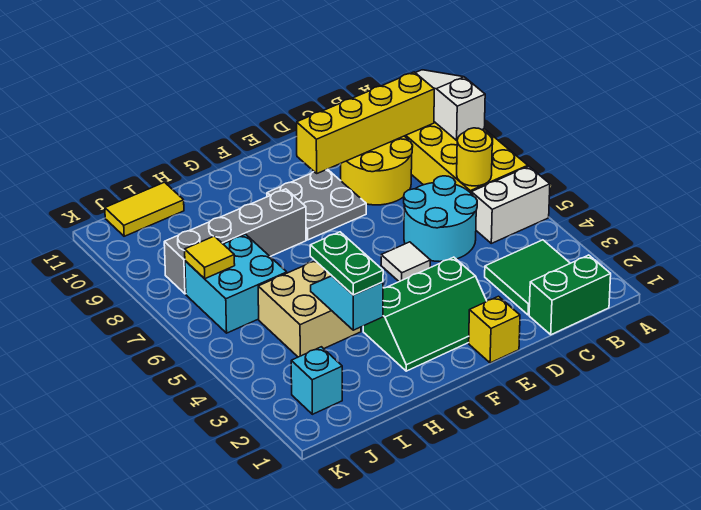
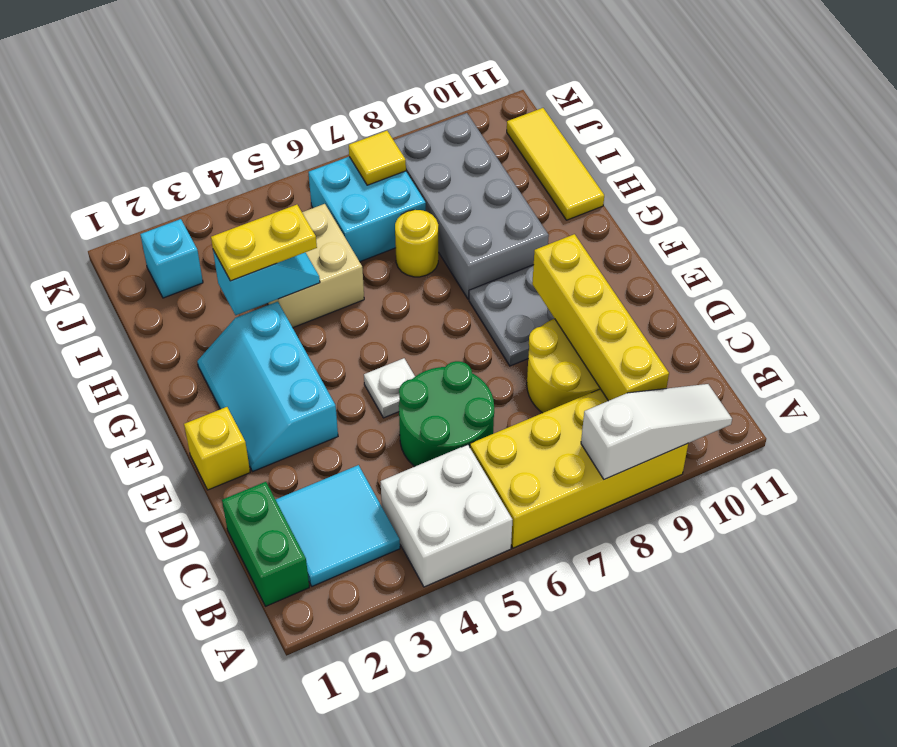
white brick A5:B5 level 1 -> white brick A4:B5 level 1
green tile B2:C3 level 1 -> cyan tile B2:C3 level 1
yellow round brick B6 level 2 -> yellow round brick H7 level 1
cyan round brick C5:D6 level 1 -> green round brick C5:D6 level 1
green slope E2:G3 level 1 top 3 -> cyan slope E2:G3 level 1 top 3
white tile E5 level 1 -> white plate E5 level 1
grey brick G8:J8 level 1 -> grey brick G8:J9 level 1
green plate H3:H4 level 3 -> yellow plate H3:H4 level 3
yellow tile I11:J11 level 1 -> yellow tile H11:J11 level 1

